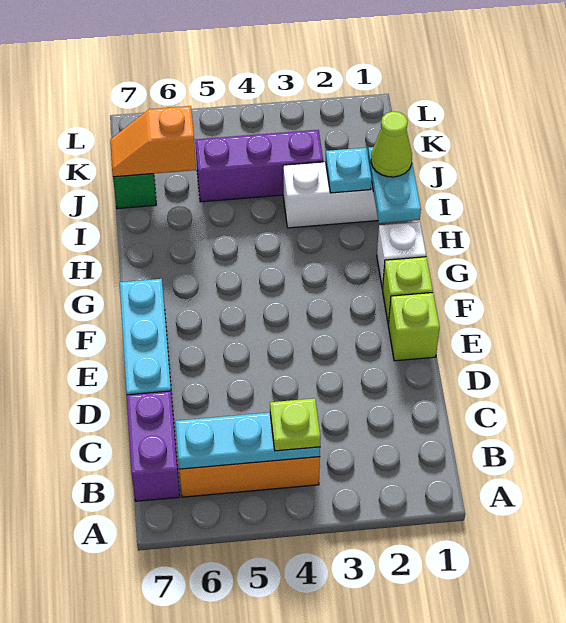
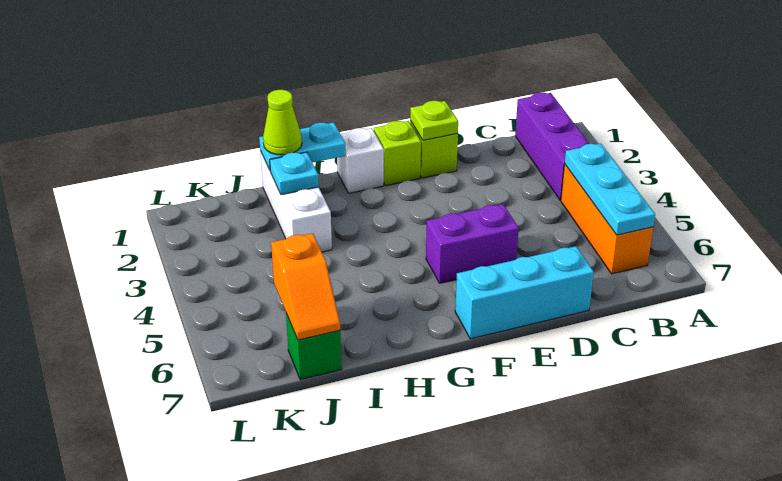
lime plate B4 level 3 -> lime plate E1 level 2
purple brick B7:C7 level 1 -> purple brick E5:F5 level 1
purple brick J3:J5 level 1 -> purple brick B1:B3 level 1

